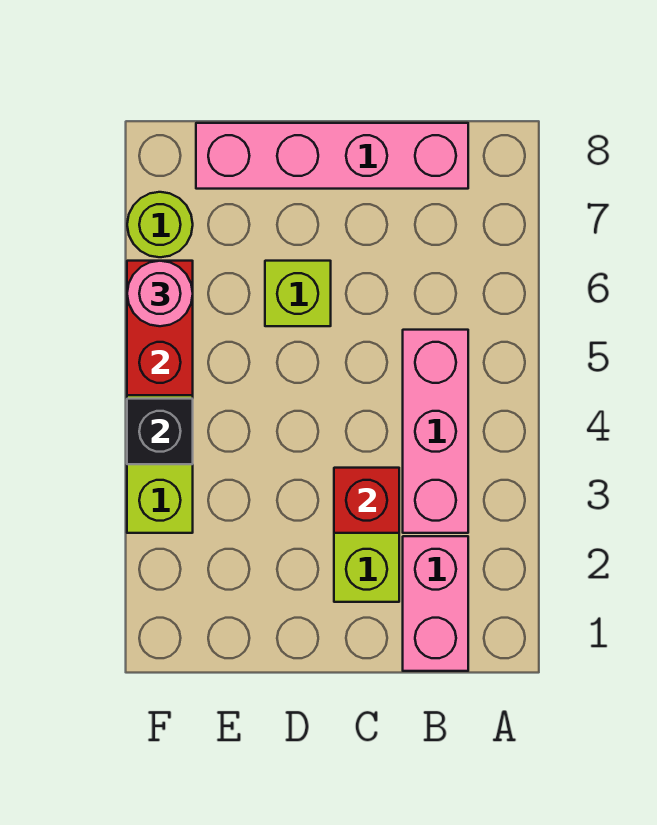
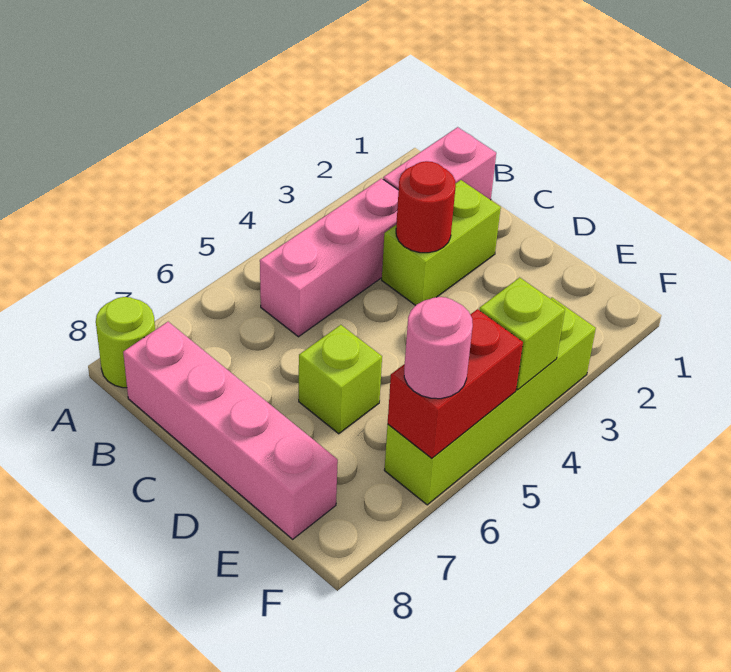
red brick C3 level 2 -> red round brick C3 level 2
black brick F4 level 2 -> lime brick F4 level 2
lime round brick F7 level 1 -> lime round brick A8 level 1

